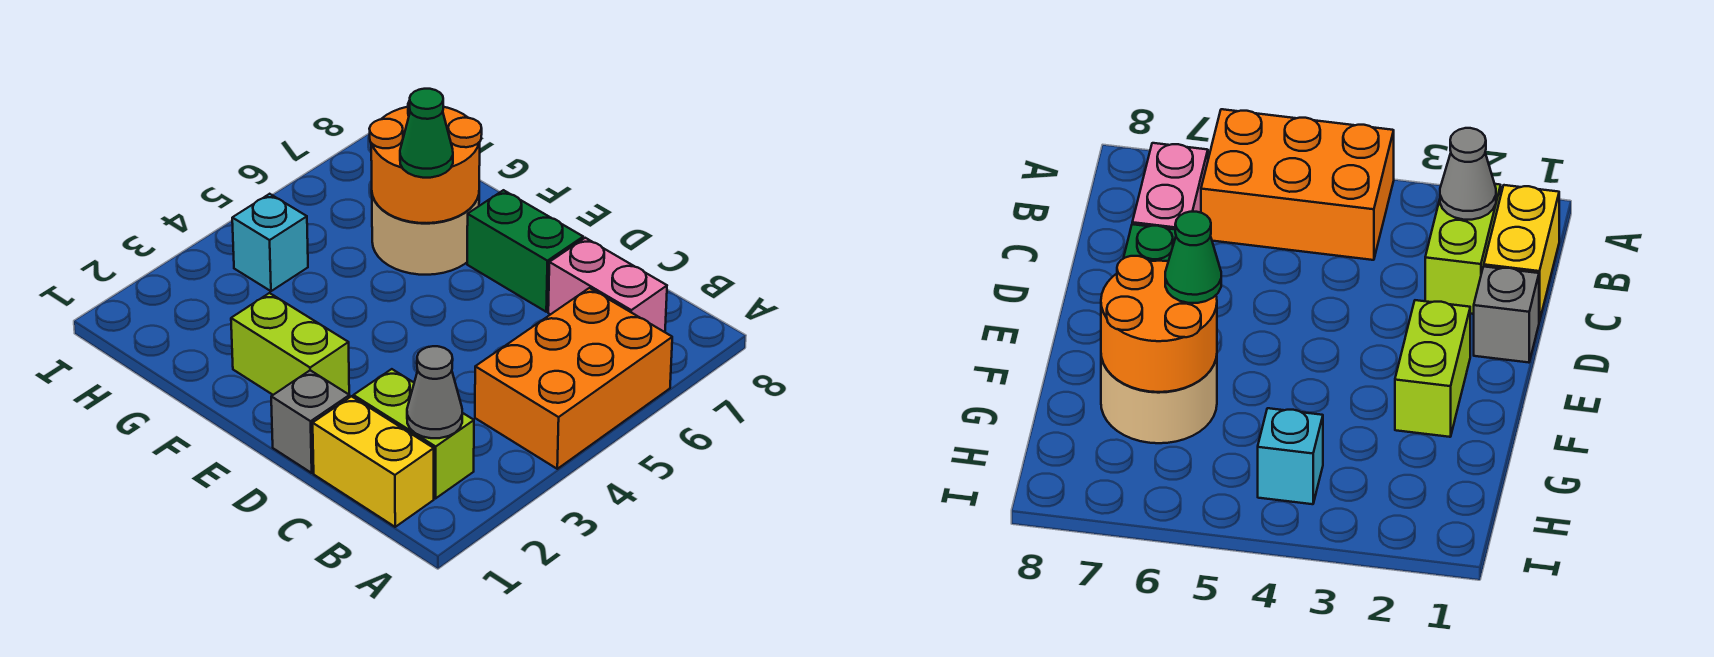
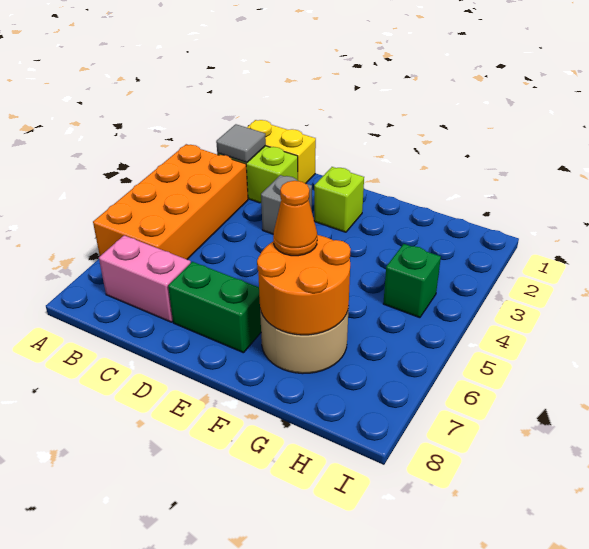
orange brick A4:B6 level 1 -> orange brick A3:B6 level 1
grey cone B2 level 2 -> grey tile B2 level 2
grey brick D1 level 1 -> grey brick D3 level 1
lime brick E2:F2 level 1 -> lime brick E2 level 1
green cone F6 level 3 -> orange cone F6 level 3
cyan brick H4 level 1 -> green brick H4 level 1

